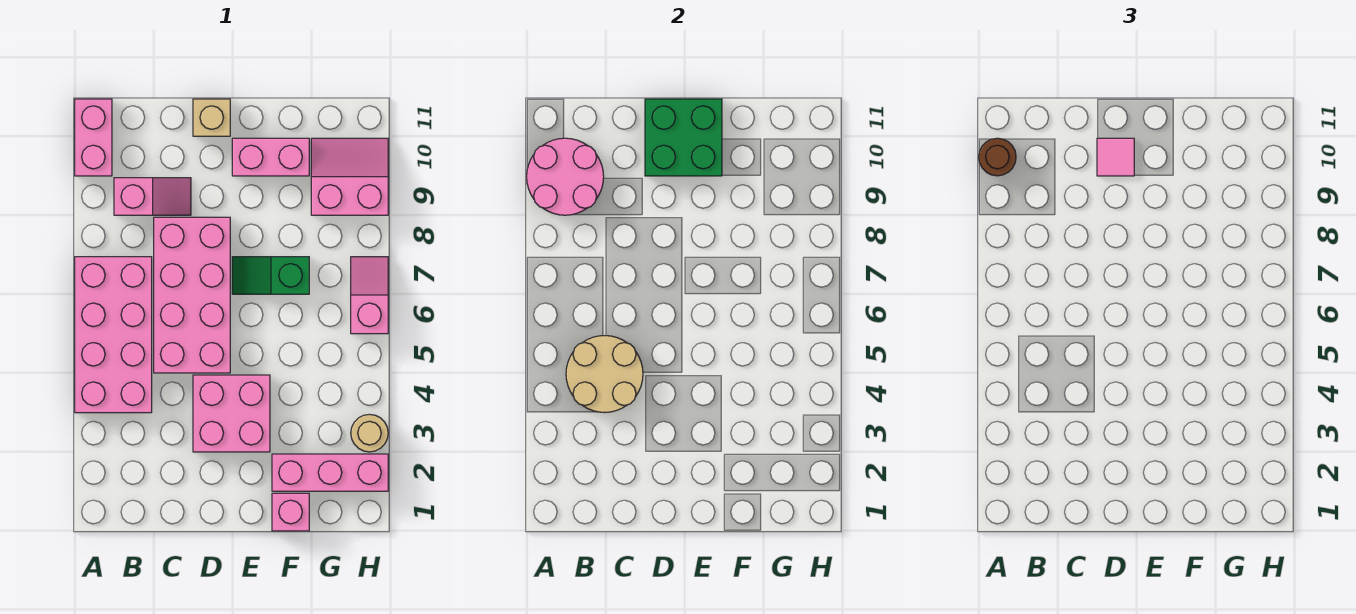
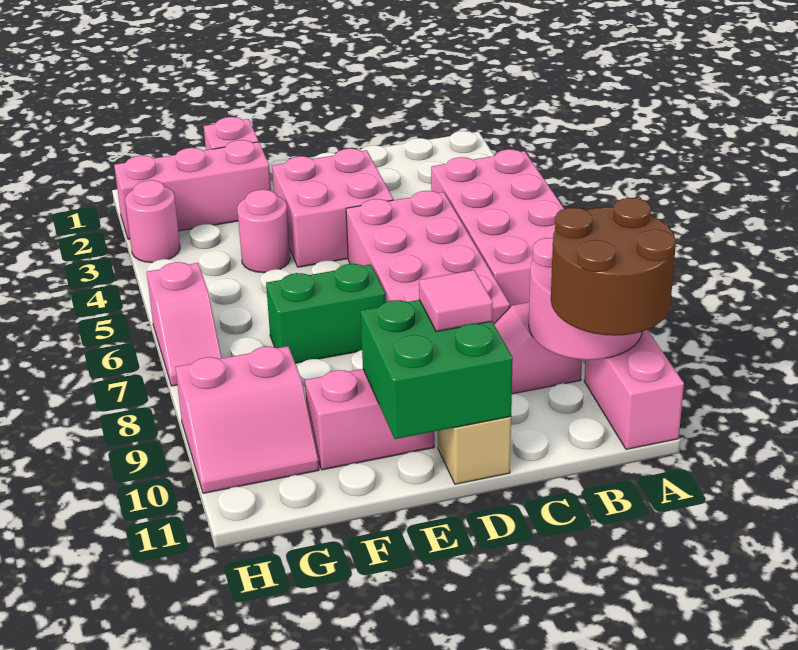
brown round brick A10 level 3 -> brown round brick A10:B11 level 3
tan round brick B4:C5 level 2 -> none
green slope E7:F7 level 1 top F -> green brick E7:F7 level 1
none -> pink round brick F4 level 1
tan round brick H3 level 1 -> pink round brick H3 level 1

